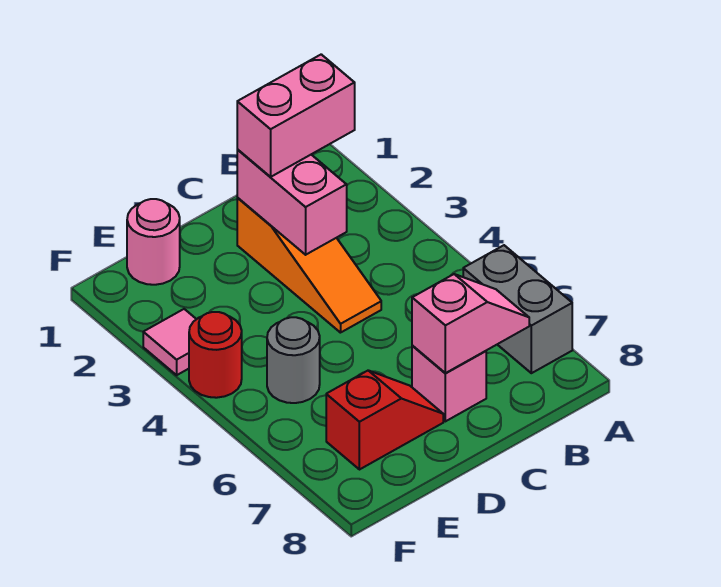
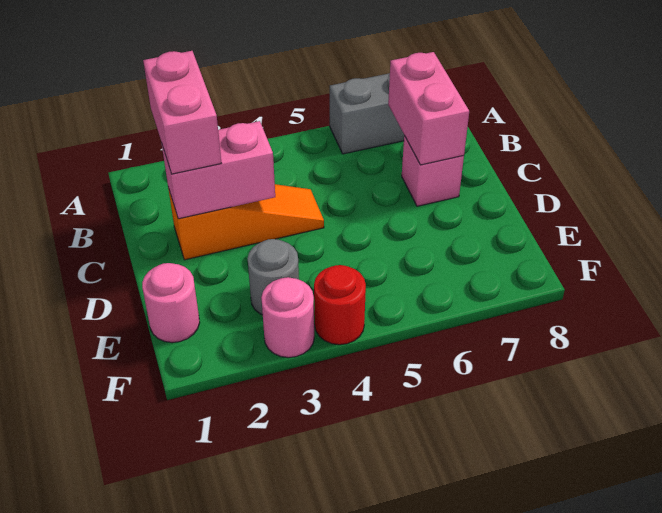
pink slope B7:C7 level 2 top C -> pink brick B7:C7 level 2
red slope D7:E7 level 1 top E -> none
grey round brick E5 level 1 -> grey round brick E3 level 1
pink tile F3 level 1 -> pink round brick F3 level 1

